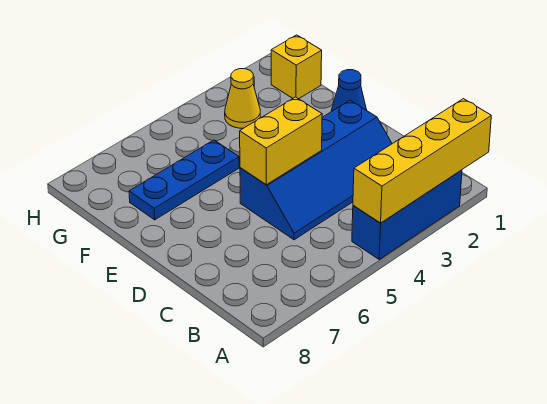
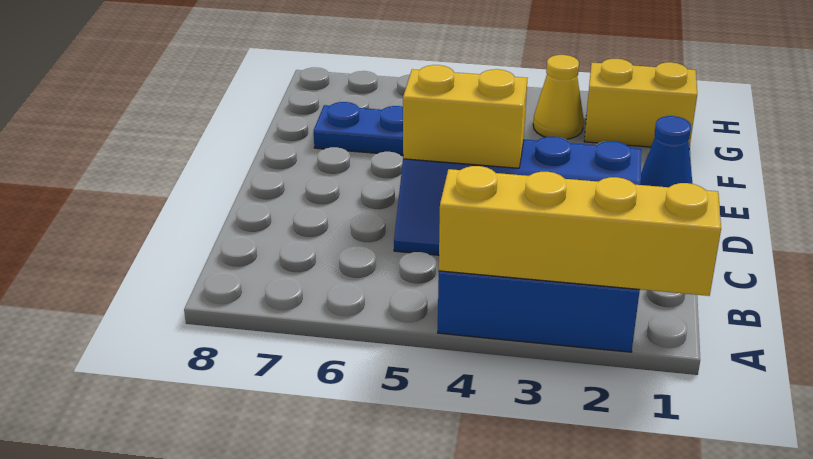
yellow brick G1 level 1 -> yellow brick G1:G2 level 1

